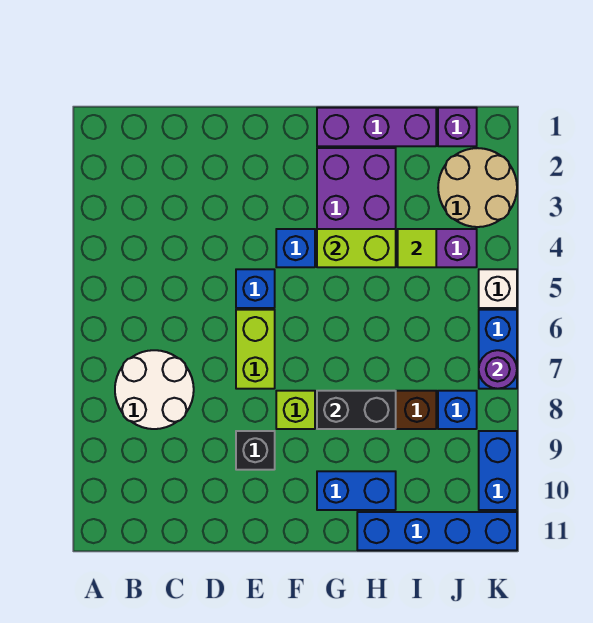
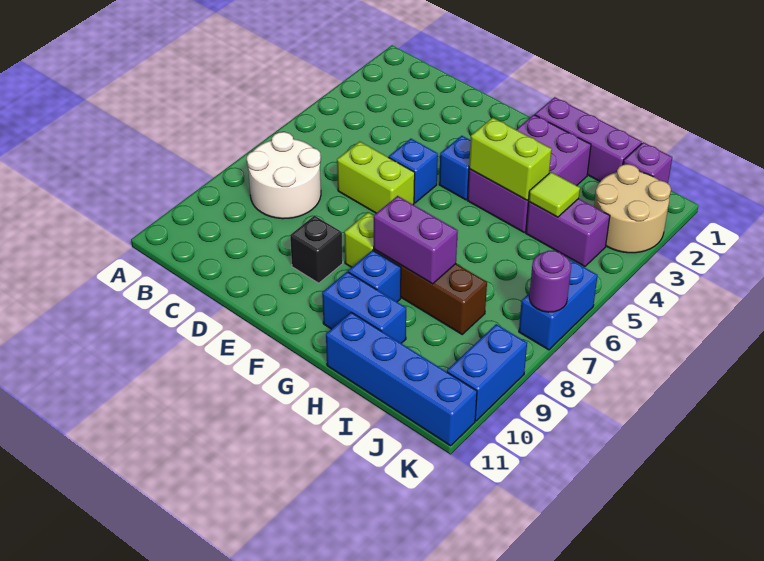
lime brick E6:E7 level 1 -> lime brick D6:E6 level 1
black brick G8:H8 level 2 -> purple brick G8:H8 level 2
blue brick J8 level 1 -> blue brick G9 level 1
white brick K5 level 1 -> none

